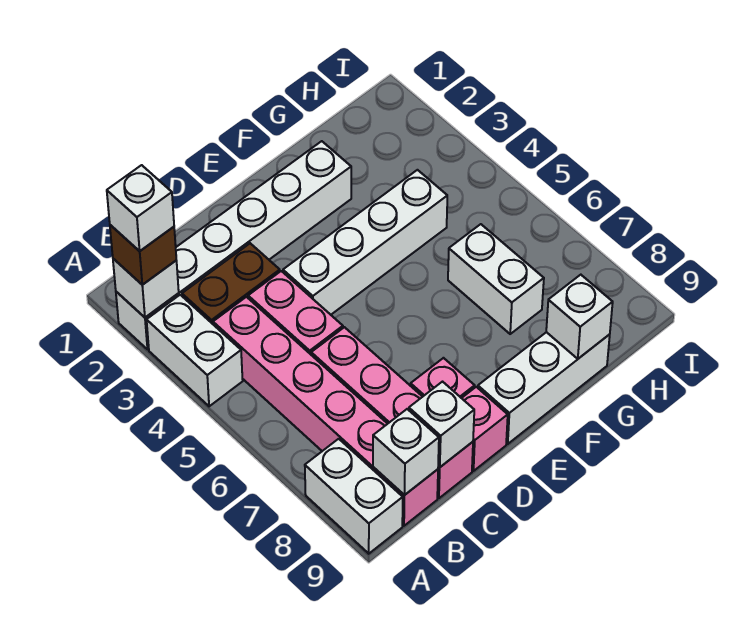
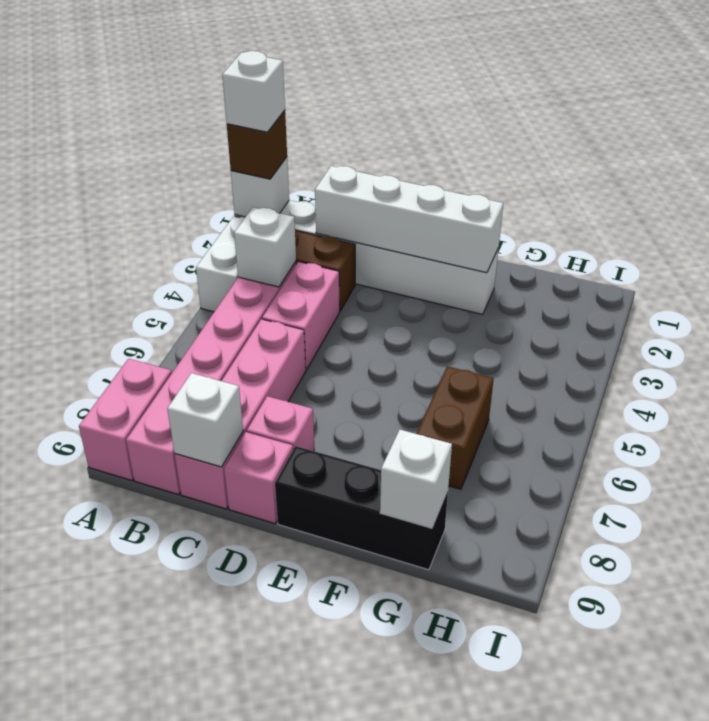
white brick A8:A9 level 1 -> pink brick A8:A9 level 1
white brick B9 level 2 -> white brick B4 level 2
white brick D4:G4 level 1 -> white brick C2:F2 level 2
white brick E9:G9 level 1 -> black brick E9:G9 level 1
white brick G6:G7 level 1 -> brown brick G6:G7 level 1

